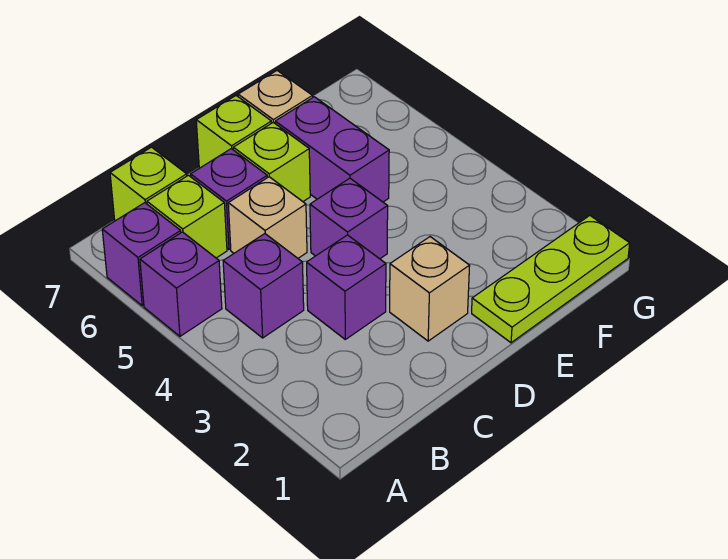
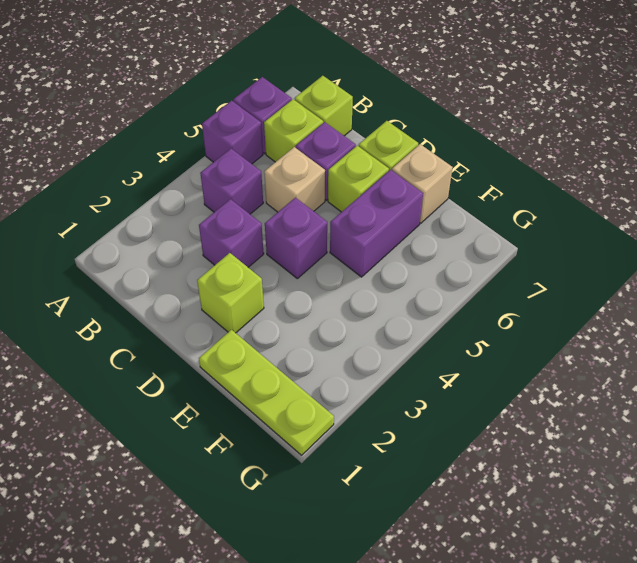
tan brick D2 level 1 -> lime brick D2 level 1

